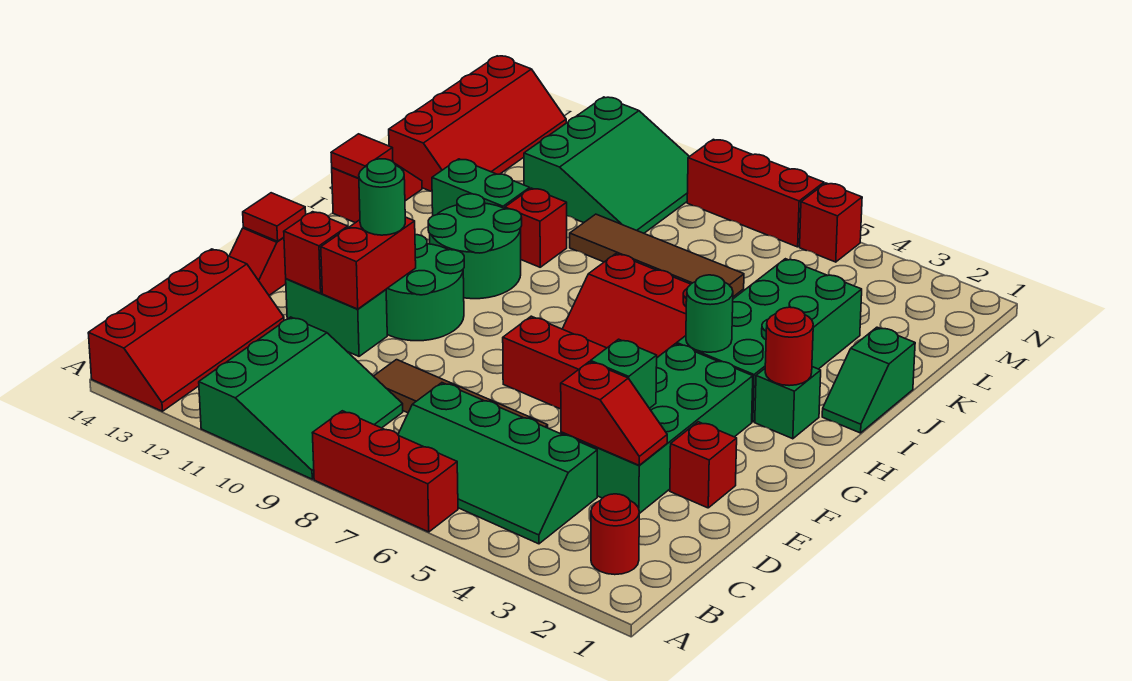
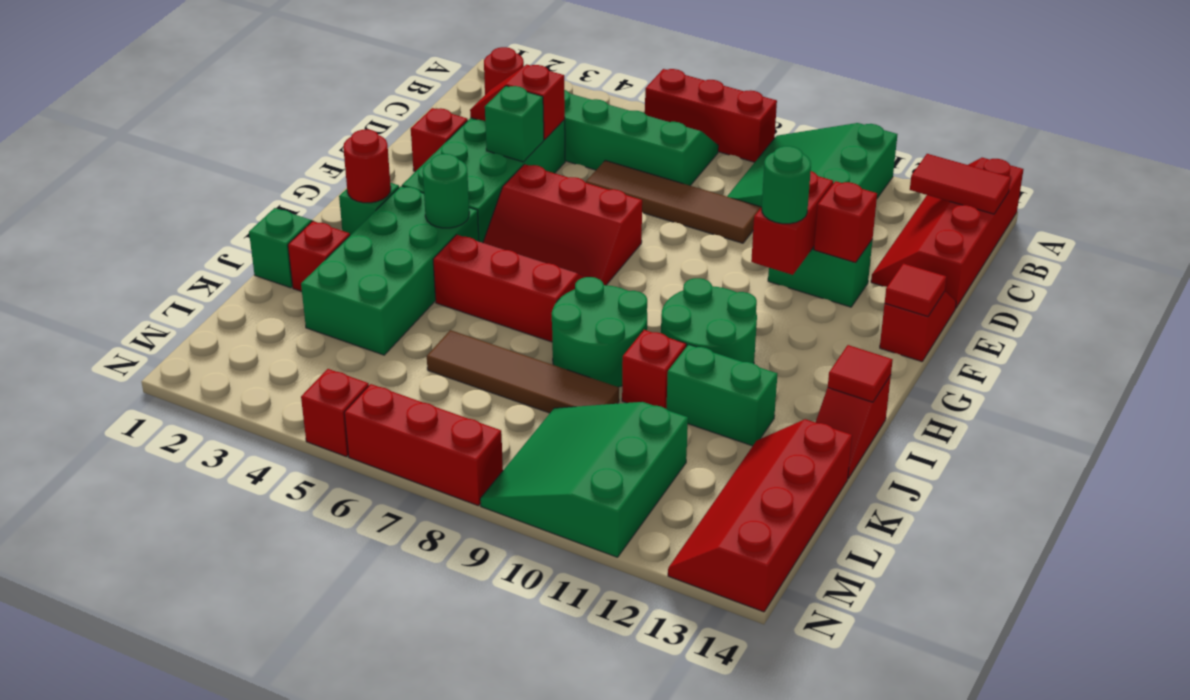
none -> red tile B13:B14 level 2
green round brick F10:G11 level 1 -> green round brick I8:J9 level 1
none -> red brick J2 level 1

